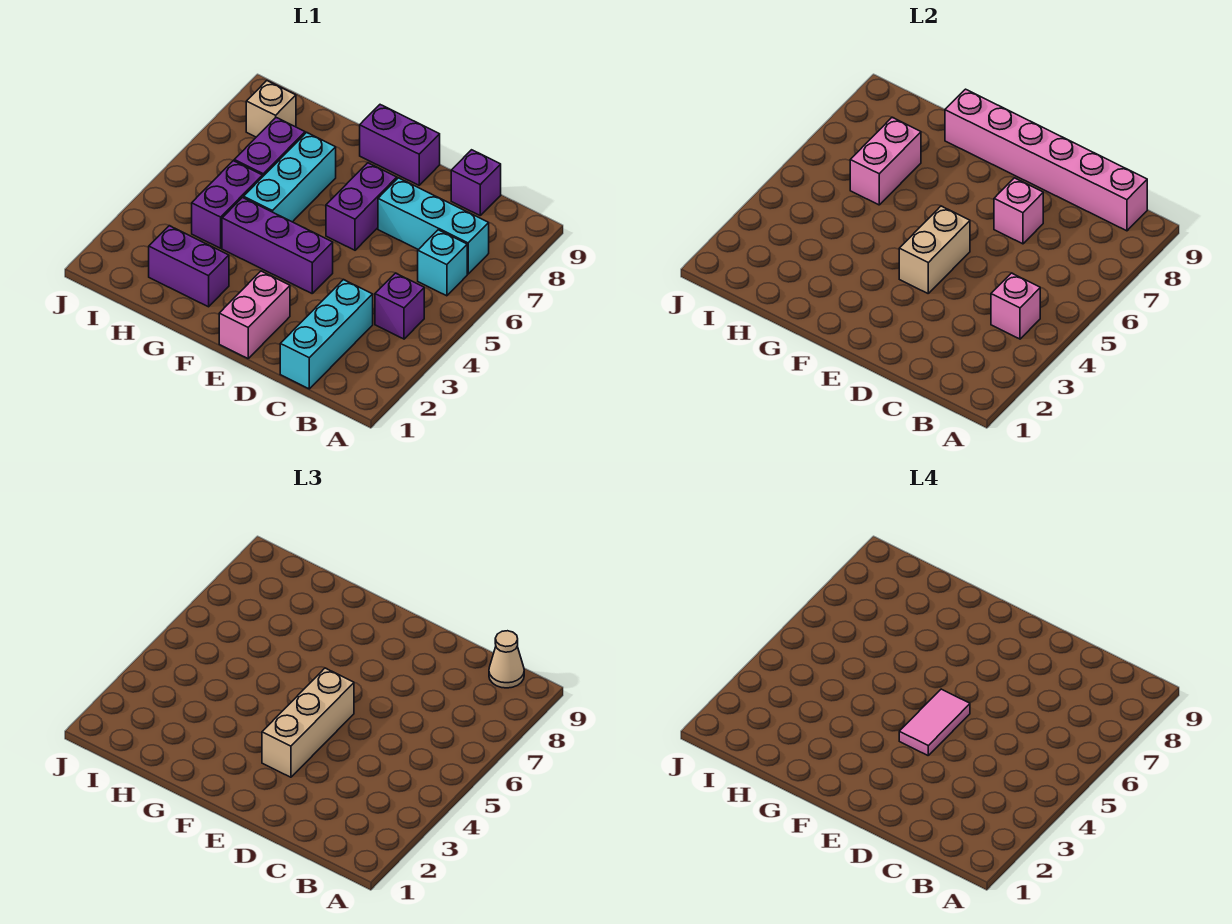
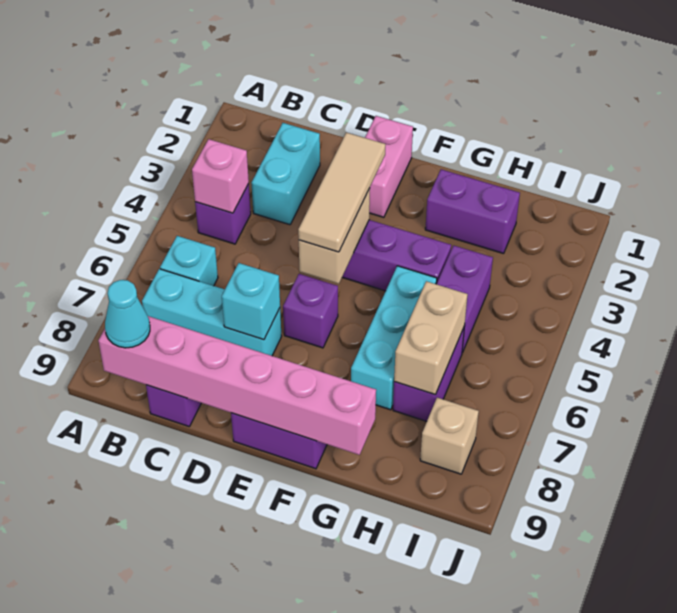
tan cone B9 level 3 -> cyan cone B9 level 3
cyan brick C1:C3 level 1 -> cyan brick C2:C3 level 1
pink brick D7 level 2 -> cyan brick D7 level 2
tan brick E3:E5 level 3 -> tan tile E3:E5 level 3
pink tile E4:E5 level 4 -> none
purple brick E6:E7 level 1 -> purple brick E6 level 1
pink brick H6:H7 level 2 -> tan brick H6:H7 level 2

